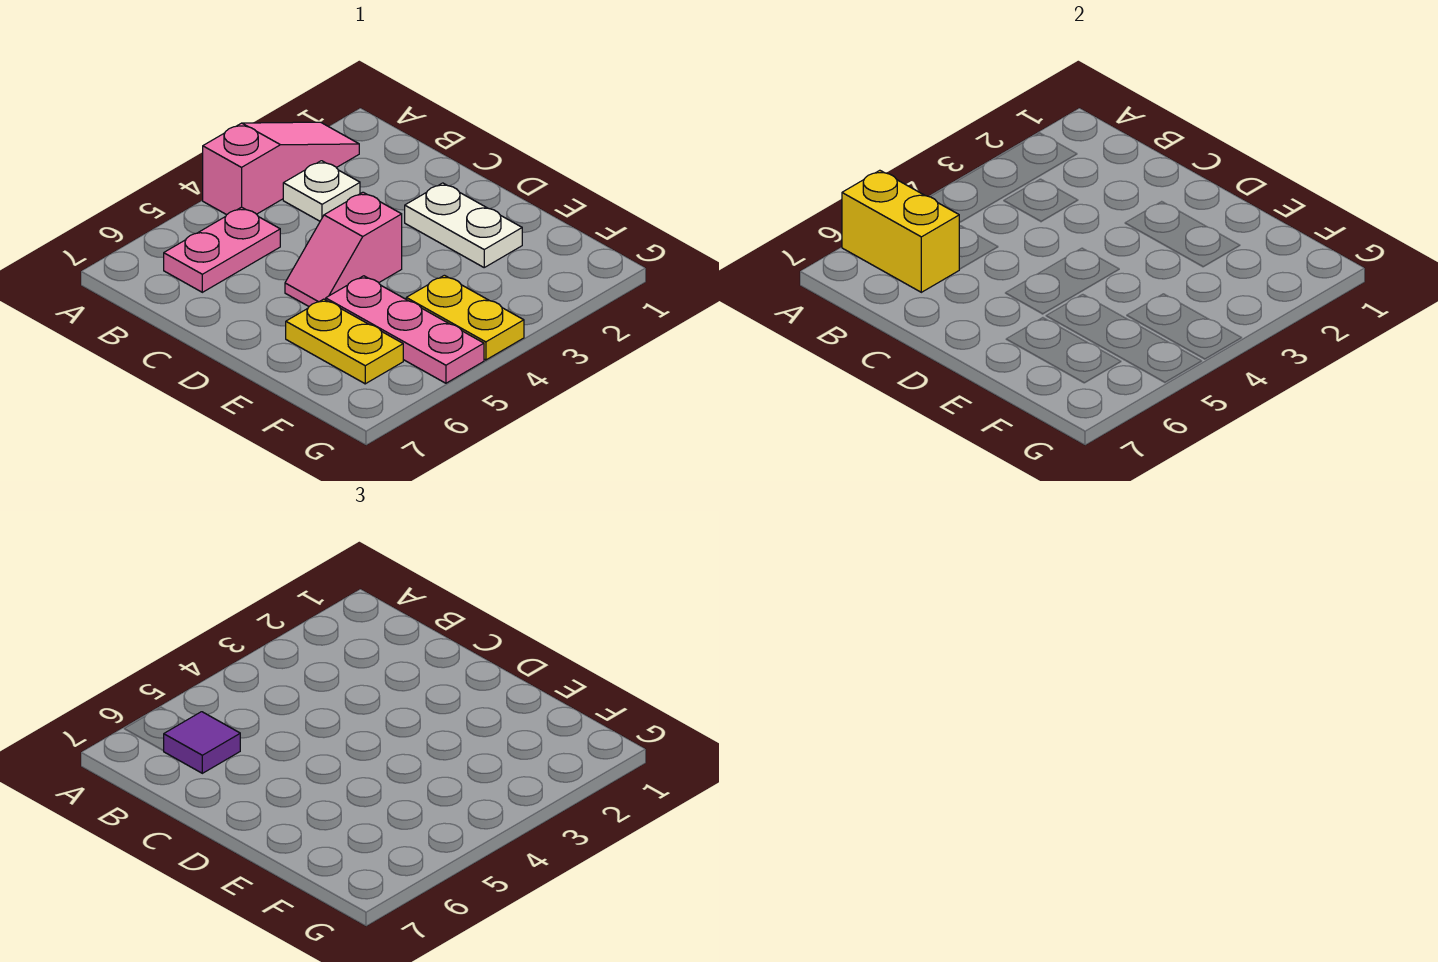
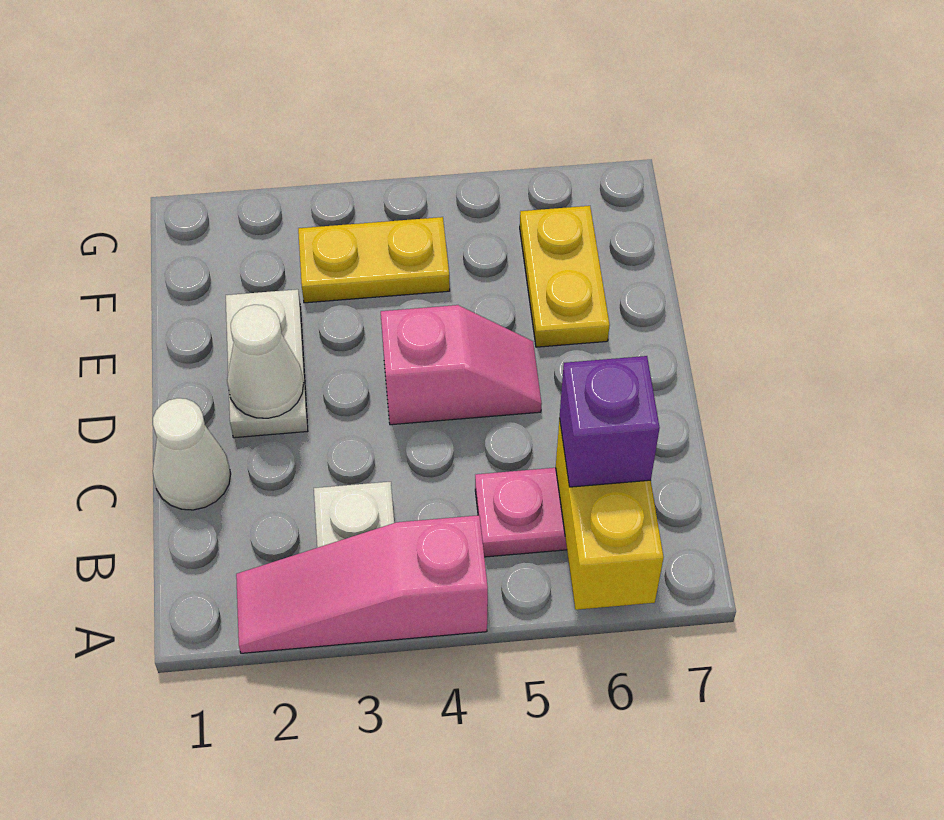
purple tile B6 level 3 -> purple brick B6 level 3
none -> white cone C1 level 1
none -> white cone D2 level 2
pink plate E5:G5 level 1 -> none
yellow plate F4:G4 level 1 -> yellow plate F3:F4 level 1

